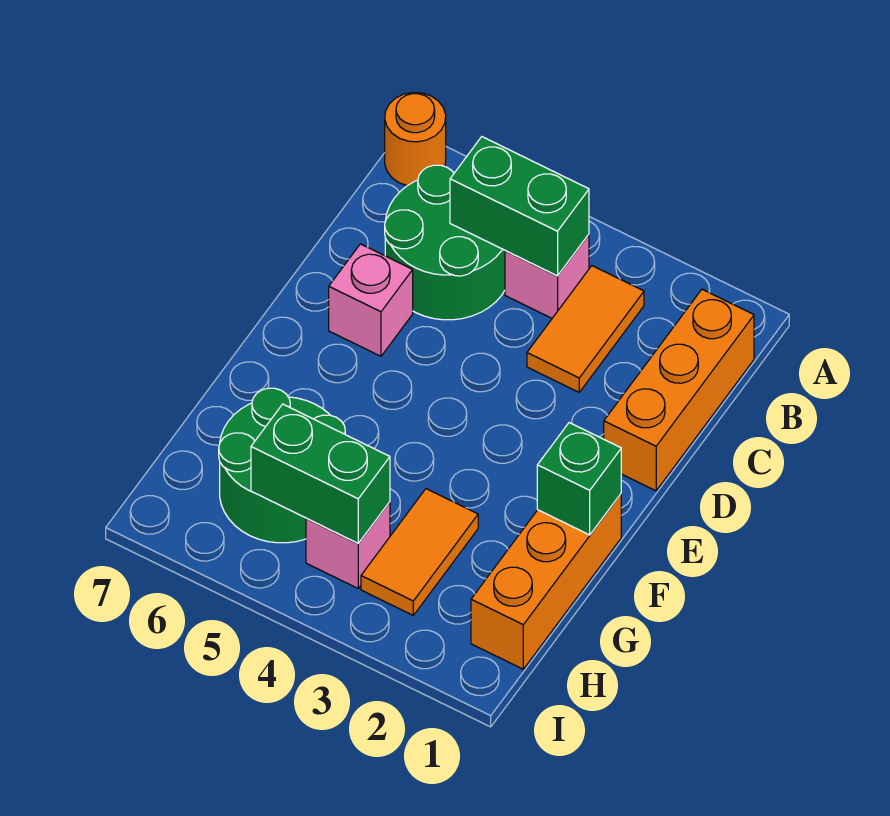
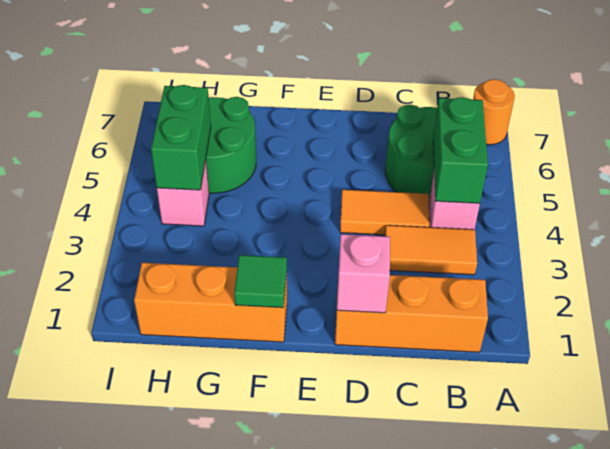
pink brick D6 level 1 -> pink brick D1 level 2
green brick F1 level 2 -> green tile F1 level 2
orange tile G3:H3 level 1 -> orange tile C4:D4 level 1

